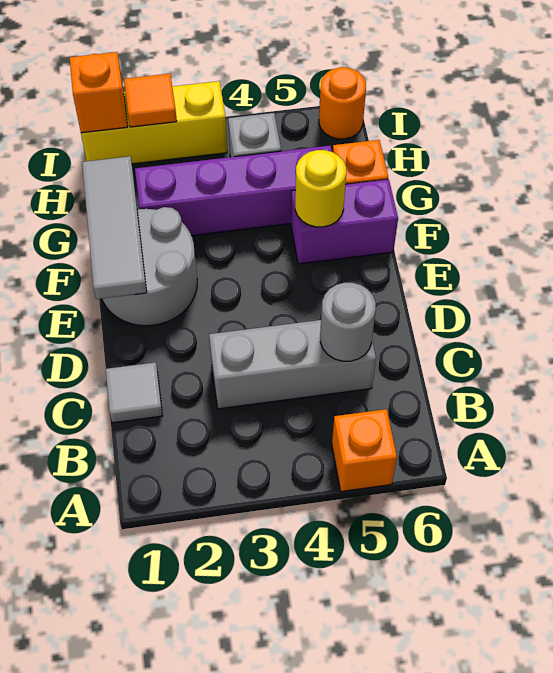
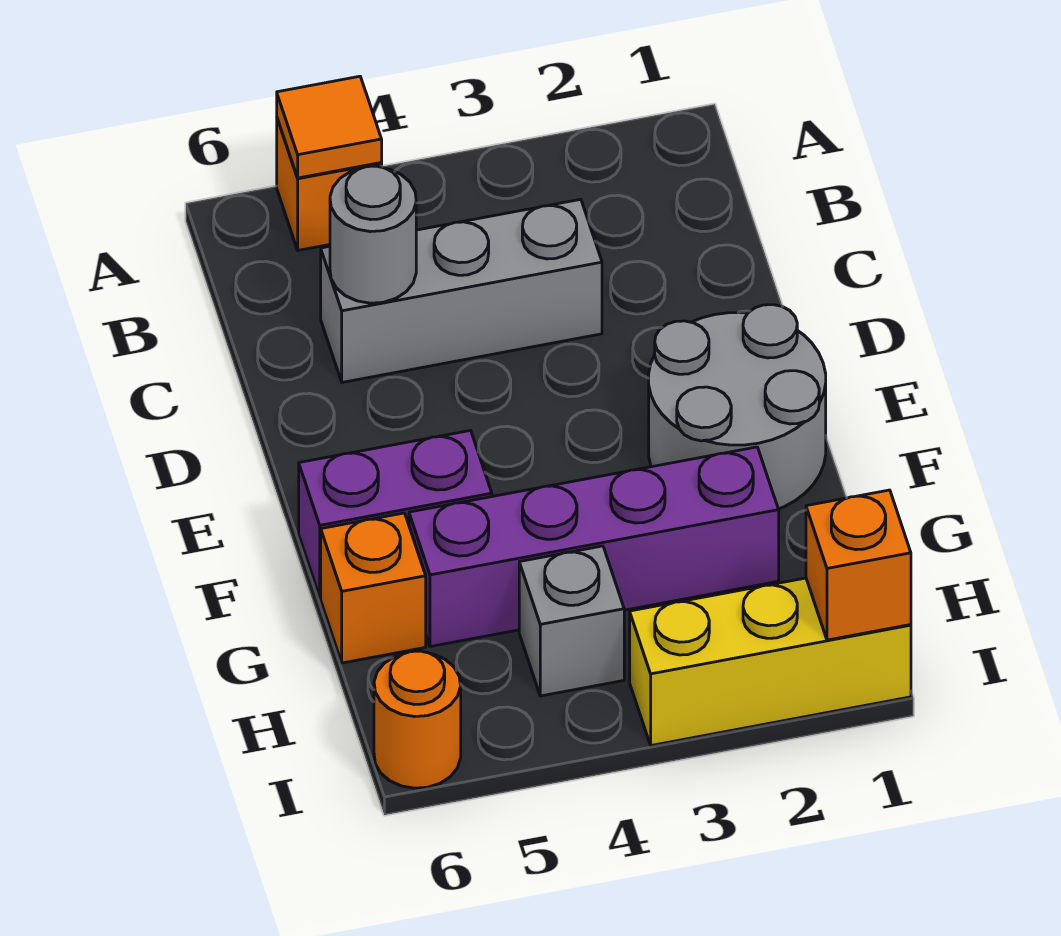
grey tile C1 level 1 -> none
grey tile E1:G1 level 2 -> none
yellow round brick F5 level 2 -> none
orange tile I2 level 2 -> orange tile A5 level 2

